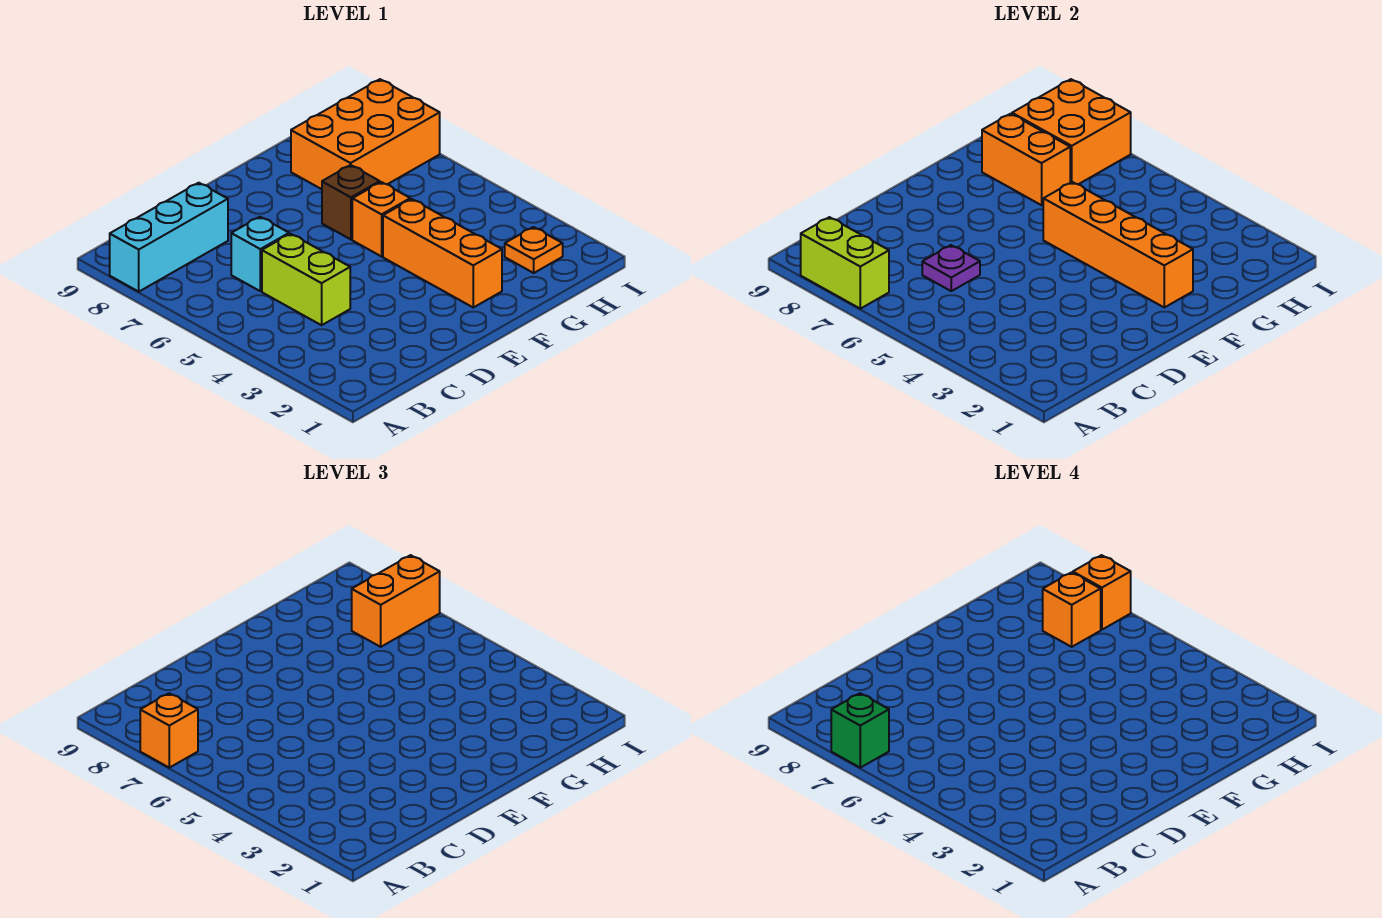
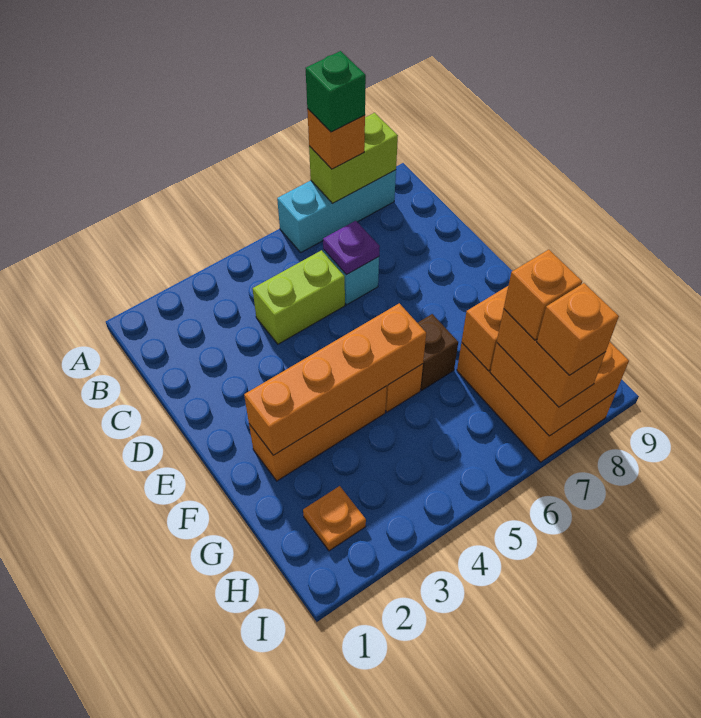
cyan brick A8:C8 level 1 -> cyan brick A6:A8 level 1

